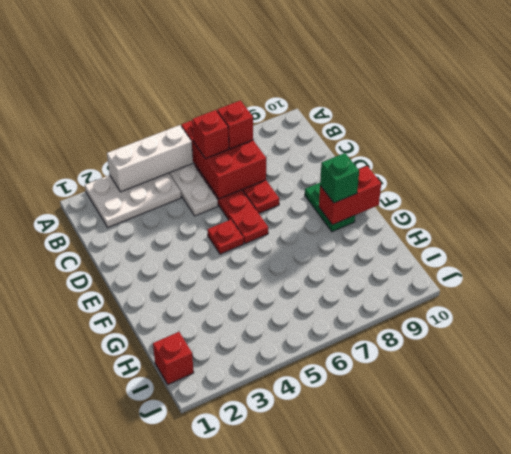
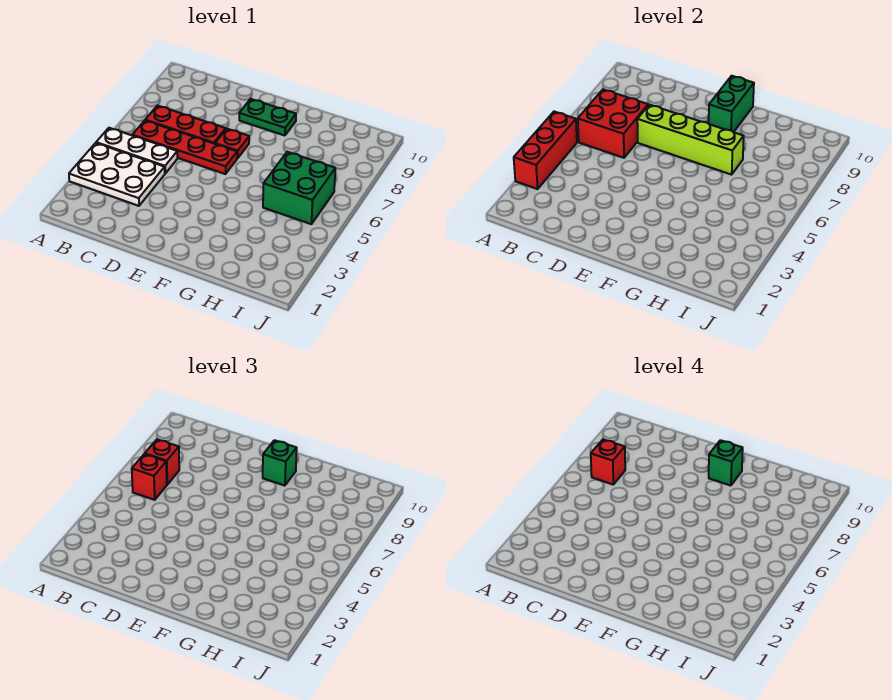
white plate A2:B4 level 1 -> white plate A3:C4 level 1
white brick A3:A5 level 2 -> red brick A3:A5 level 2
red brick A6:C7 level 2 -> red brick B6:C7 level 2
none -> lime brick D7:G7 level 2
red plate E5 level 1 -> red plate E7 level 1
red brick F9:F10 level 2 -> green brick F9:F10 level 2
none -> green brick F9 level 4
none -> green brick H5:I6 level 1
red brick I1 level 1 -> red brick B7 level 4

